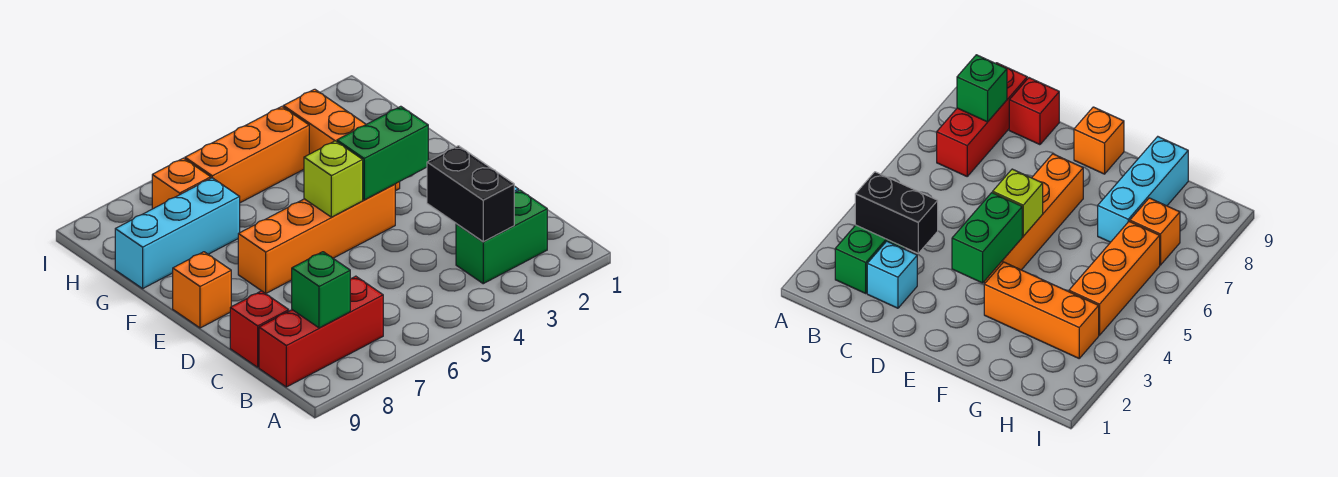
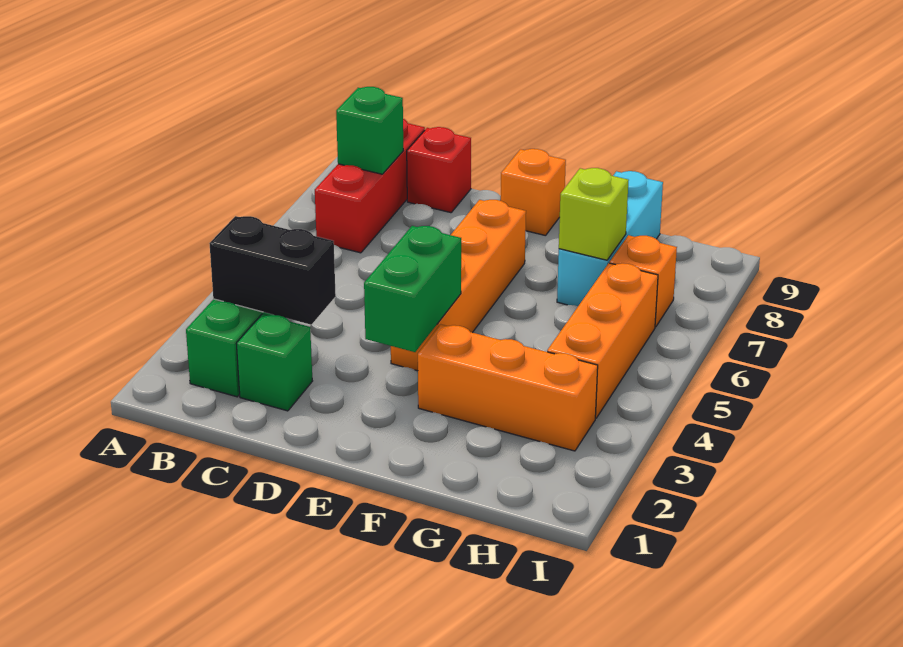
cyan brick C2 level 1 -> green brick C2 level 1
lime brick E5 level 2 -> lime brick G7 level 2

